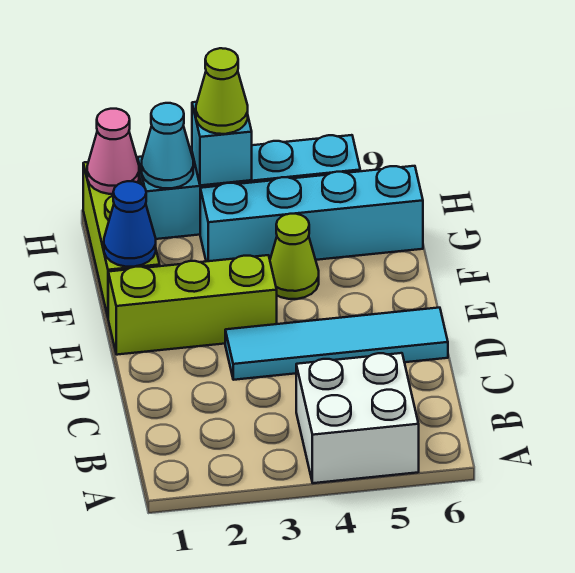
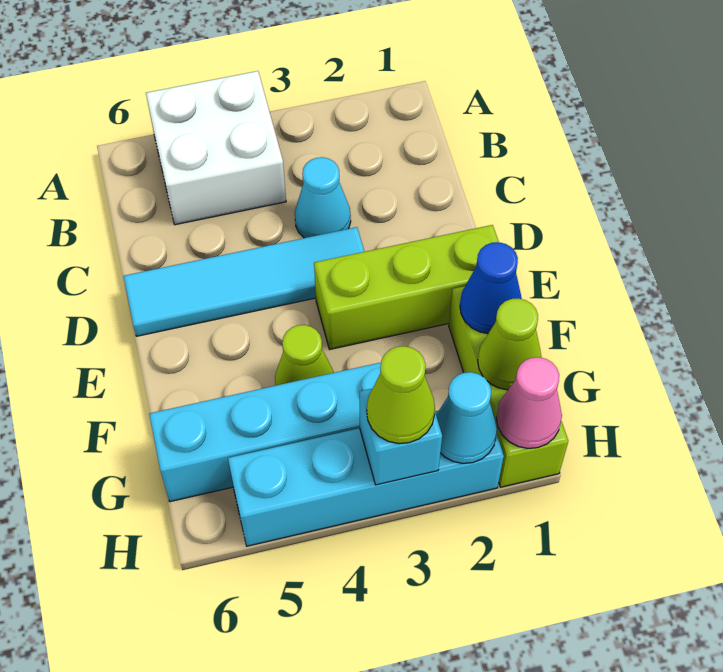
none -> cyan cone C3 level 1
none -> lime cone G1 level 2

